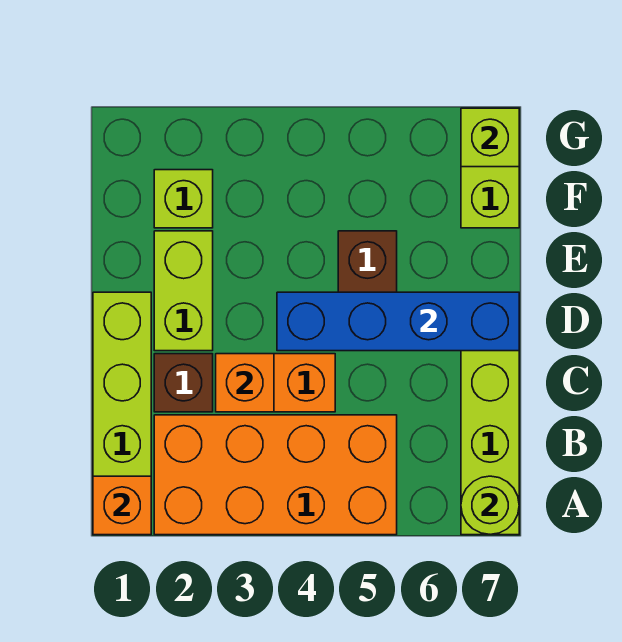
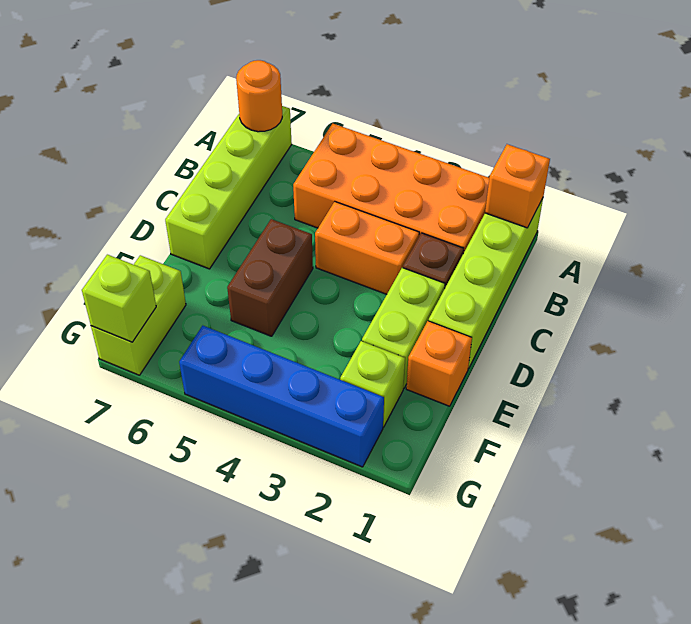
lime round brick A7 level 2 -> orange round brick A7 level 2
orange brick C3 level 2 -> orange brick E1 level 1
blue brick D4:D7 level 2 -> blue brick G2:G5 level 1

